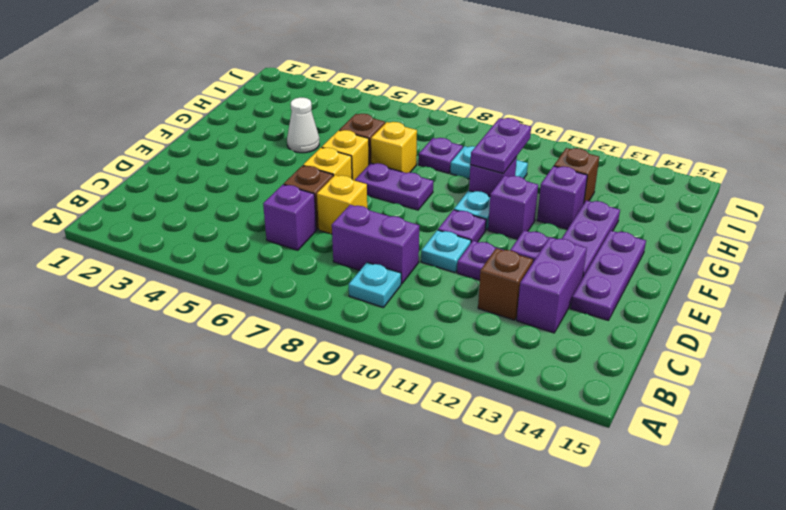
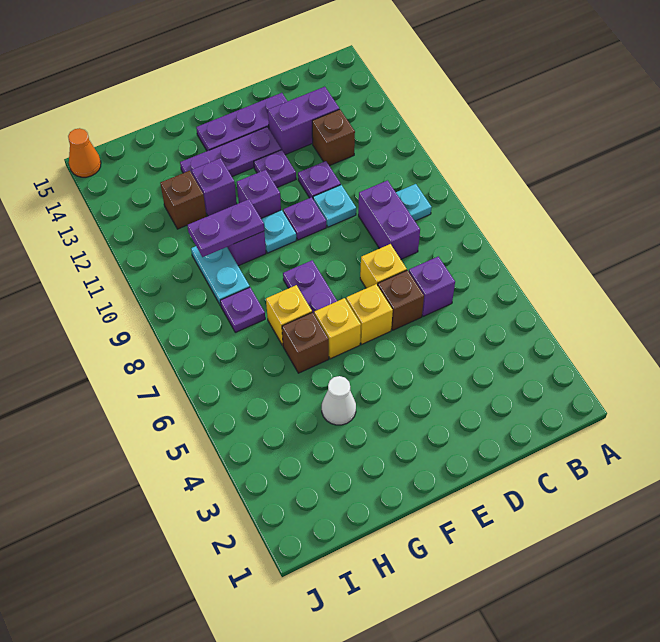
none -> orange cone J15 level 1

